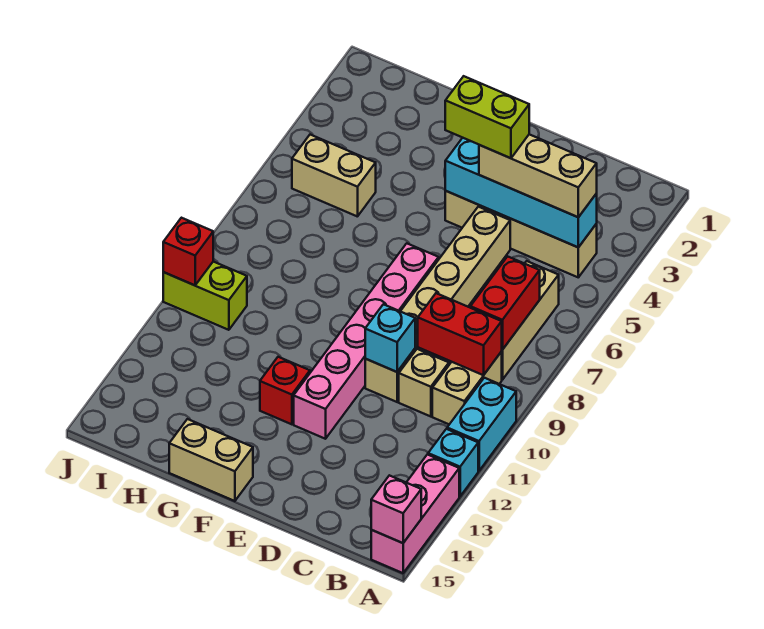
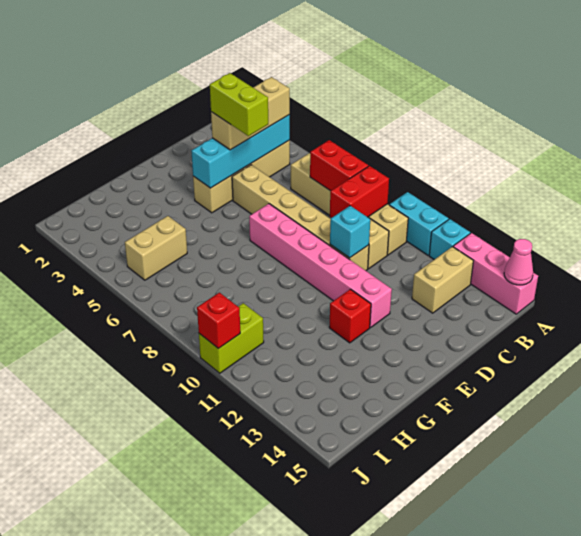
pink brick A15 level 2 -> pink cone A15 level 2
lime brick D4:E4 level 4 -> lime brick D4:D5 level 4
tan brick F15:G15 level 1 -> tan brick B13:C13 level 1

